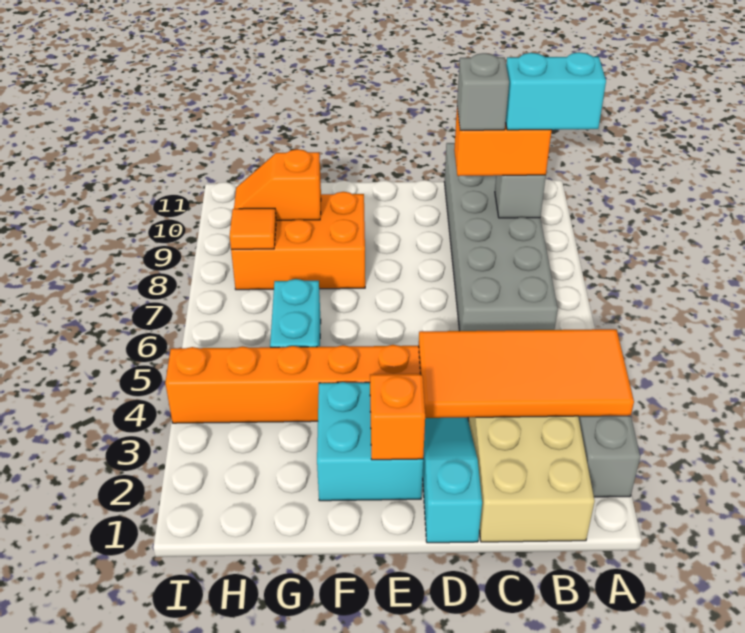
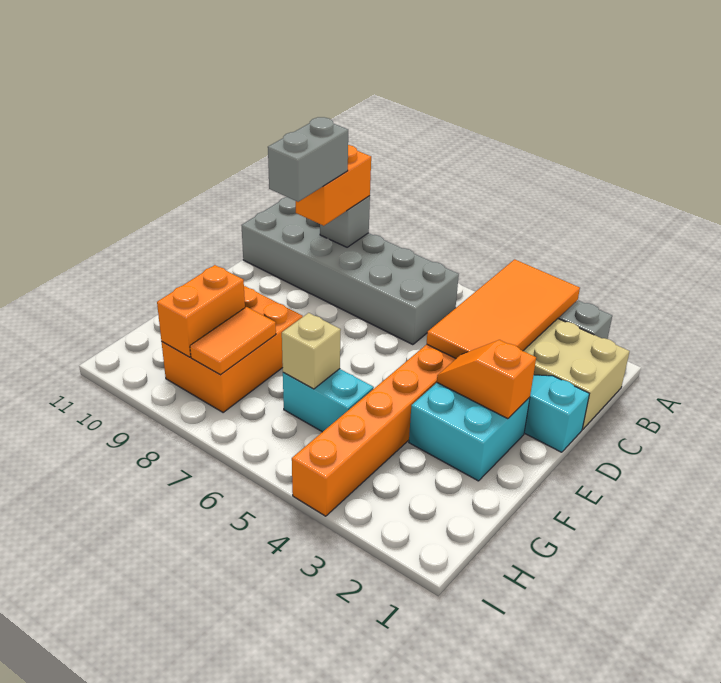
cyan brick A9:B9 level 4 -> none
grey brick C9 level 4 -> grey brick C9:D9 level 4
none -> tan brick G6 level 2
orange slope G9:H9 level 2 top G -> orange brick G9:H9 level 2
orange tile H8 level 2 -> orange tile G8:H8 level 2

